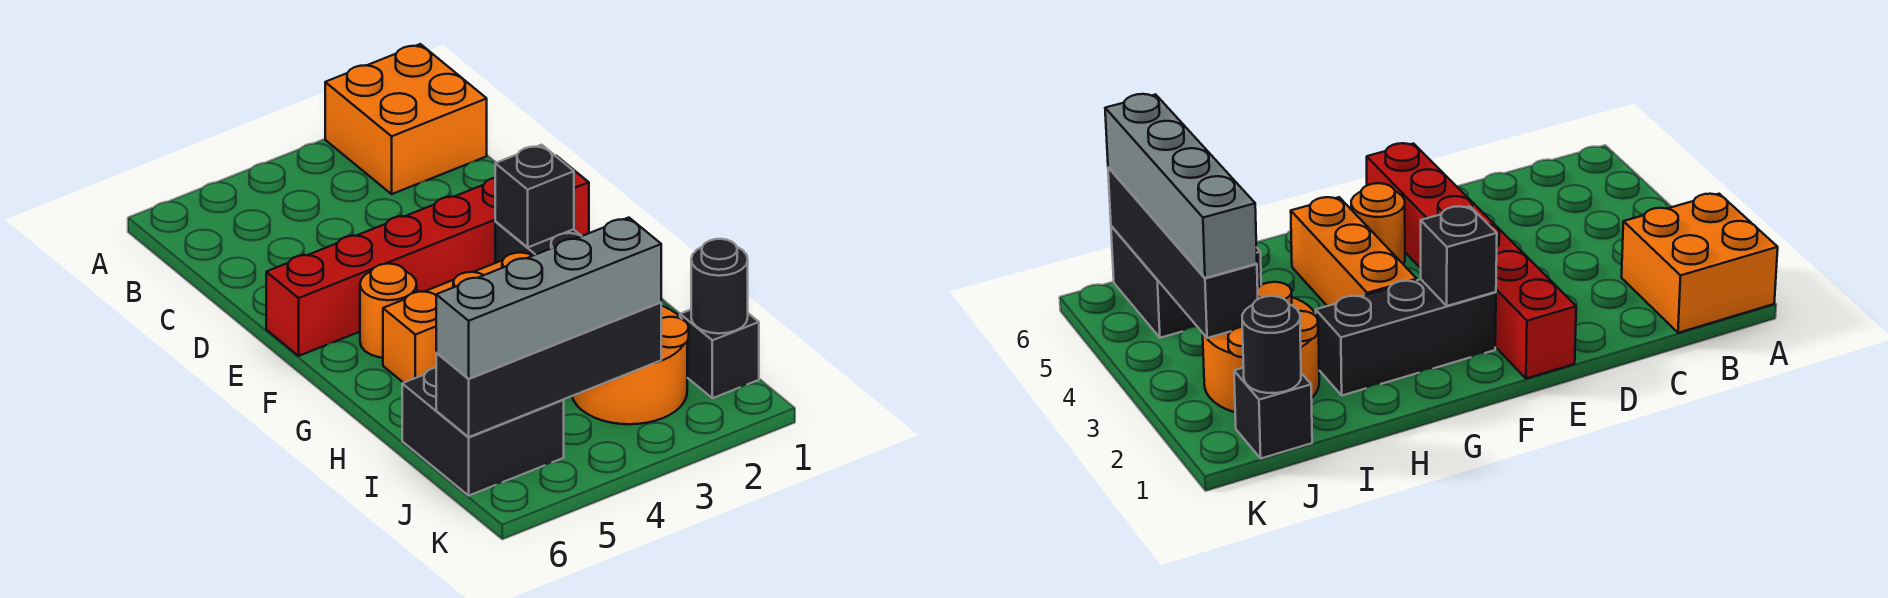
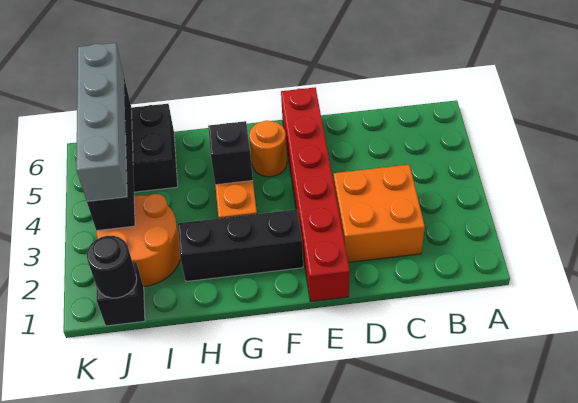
orange brick A1:B2 level 1 -> orange brick C2:D3 level 1
black brick F2 level 2 -> black brick G4 level 2

